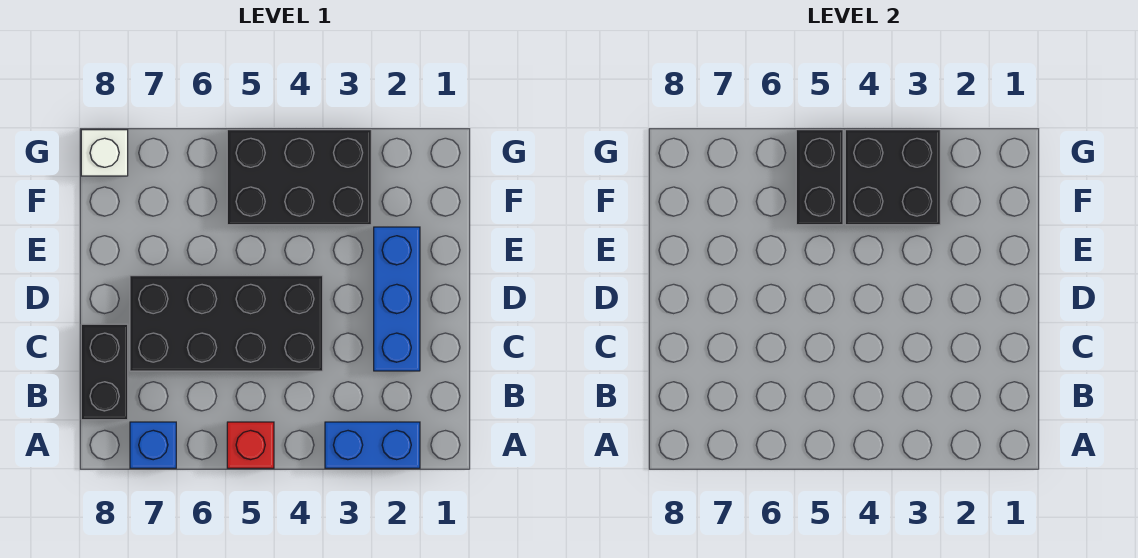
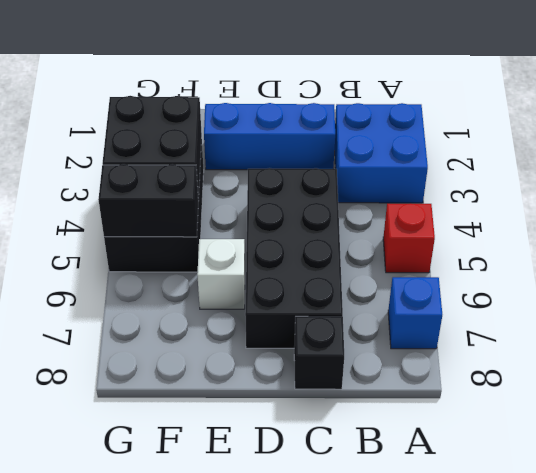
blue brick A2:A3 level 1 -> blue brick A2:B3 level 1
black brick B8:C8 level 1 -> black brick C8 level 1
white brick G8 level 1 -> white brick E6 level 1

